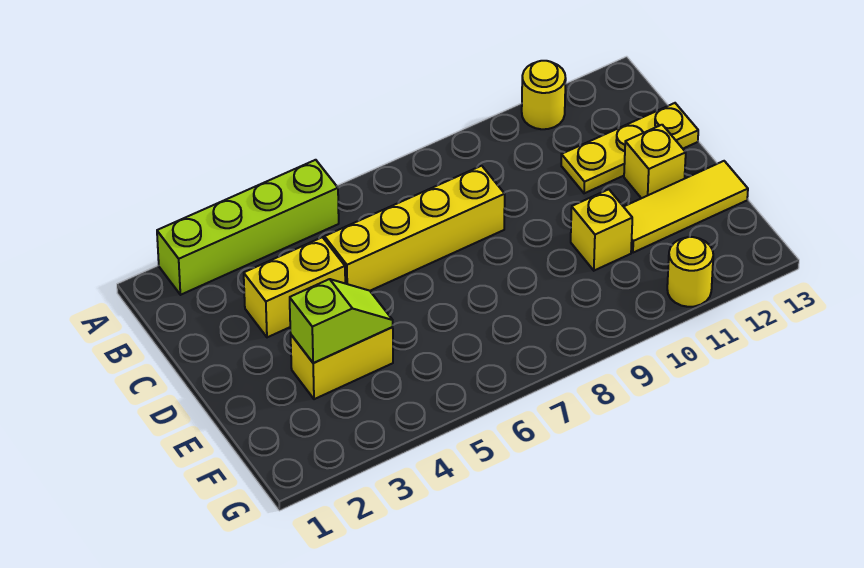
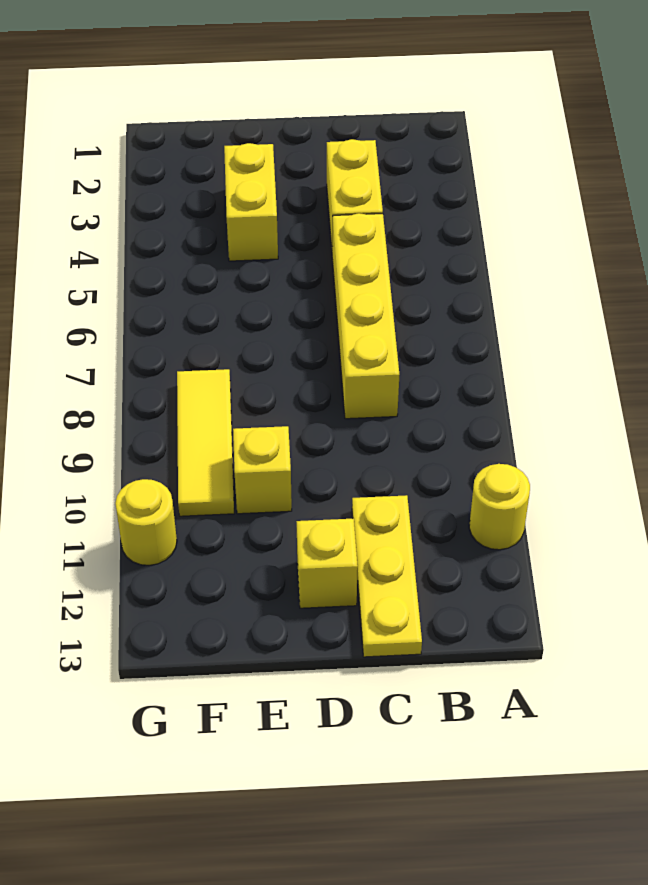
lime brick A2:A5 level 1 -> none
lime slope E3:E4 level 2 top 3 -> none
yellow tile E11:E13 level 1 -> yellow tile F8:F10 level 1

